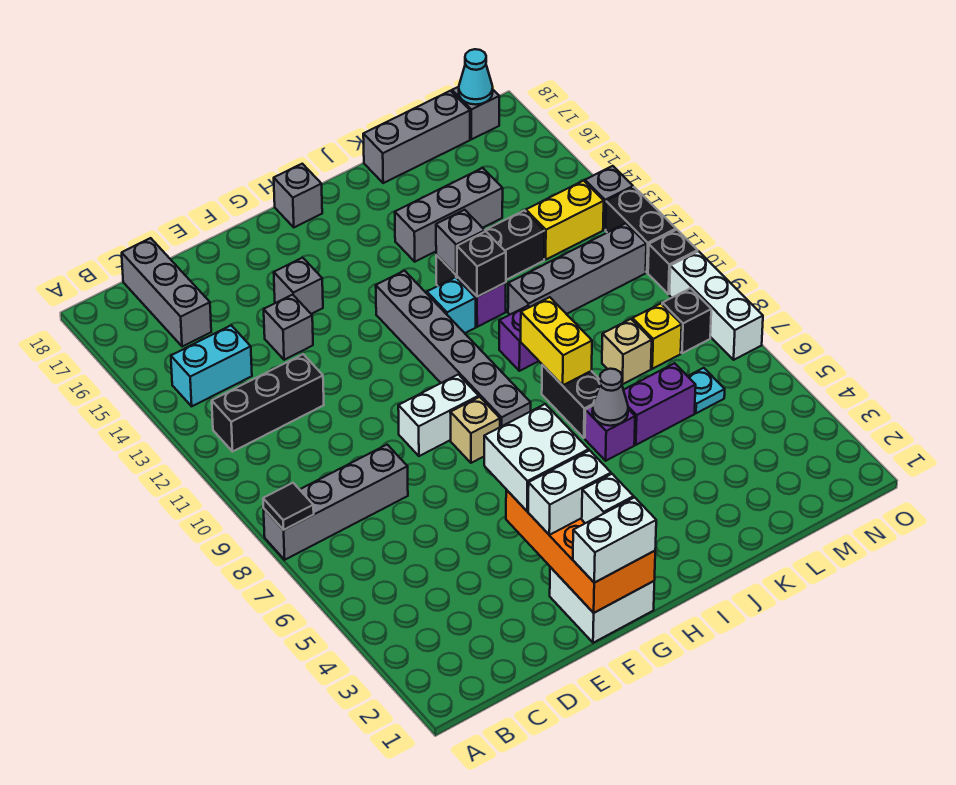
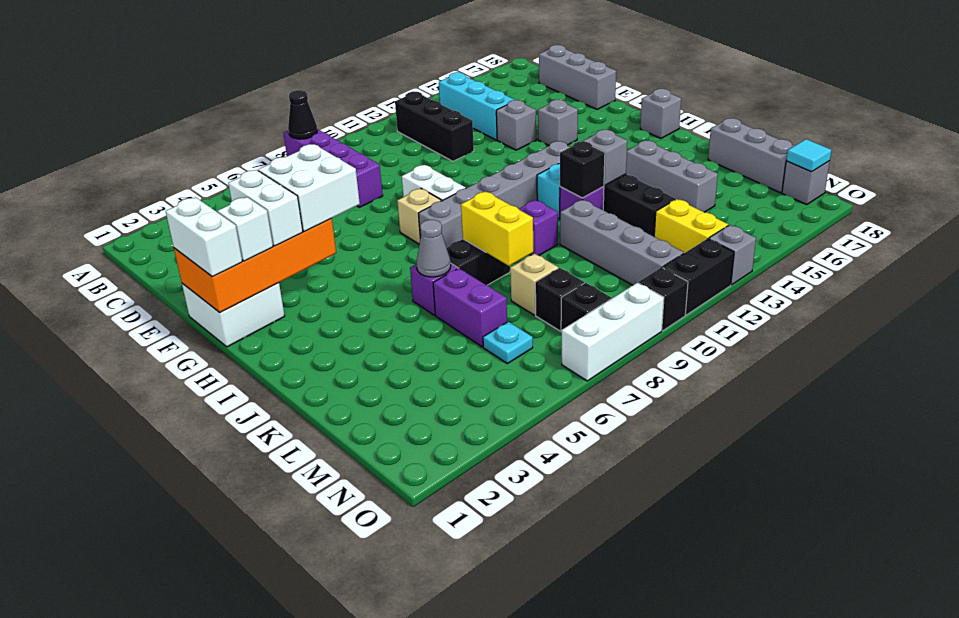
grey brick A8:D8 level 1 -> purple brick A8:D8 level 1
black tile A8 level 2 -> black cone A8 level 2
cyan brick B14:C14 level 1 -> cyan brick B14:D14 level 1
grey brick C16:C18 level 1 -> grey brick C18:E18 level 1
yellow brick J8:J9 level 2 -> yellow brick J8:K8 level 2
yellow brick M8 level 1 -> black brick M8 level 1
cyan cone N18 level 2 -> cyan tile N18 level 2

